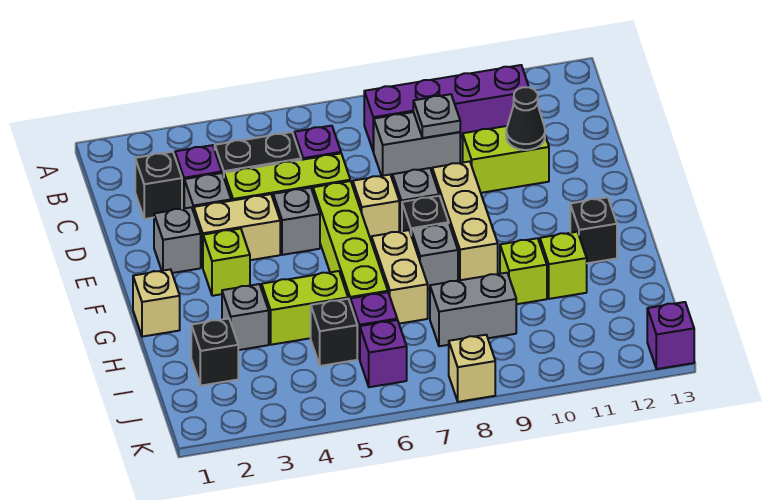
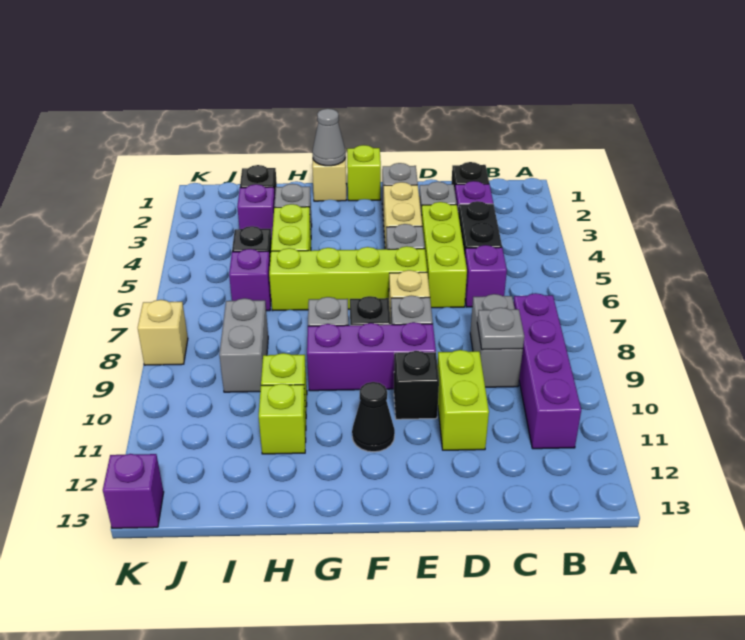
black cone D11 level 2 -> black cone F11 level 1
tan brick E9:G9 level 1 -> purple brick E9:G9 level 1
lime brick F3 level 1 -> lime brick F1 level 1
none -> grey cone G1 level 2
tan brick G7:H7 level 1 -> none
black brick G12 level 1 -> black brick E10 level 1
purple brick J6 level 1 -> purple brick I3 level 1

